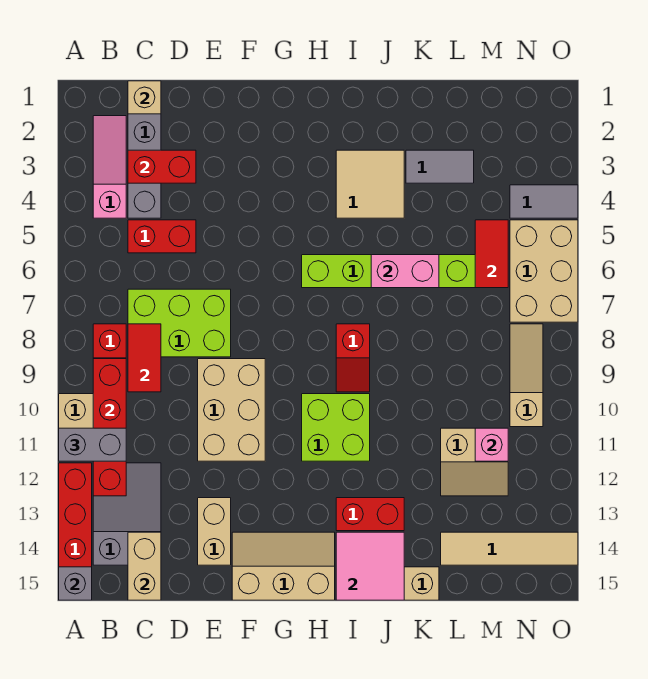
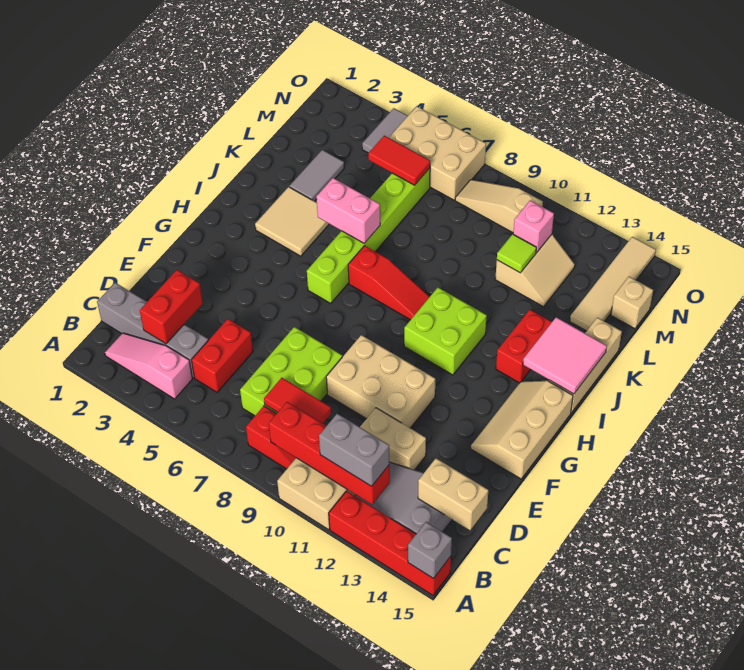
grey brick A11:B11 level 3 -> grey brick B11:B12 level 3
tan brick C1 level 2 -> tan brick M15 level 1
tan brick E13:E14 level 1 -> tan brick D11:D12 level 1
red slope I8:I9 level 1 top 8 -> red slope I7:I9 level 1 top 7
pink brick J6:K6 level 2 -> pink brick J5:J6 level 2
none -> lime tile L11 level 2

